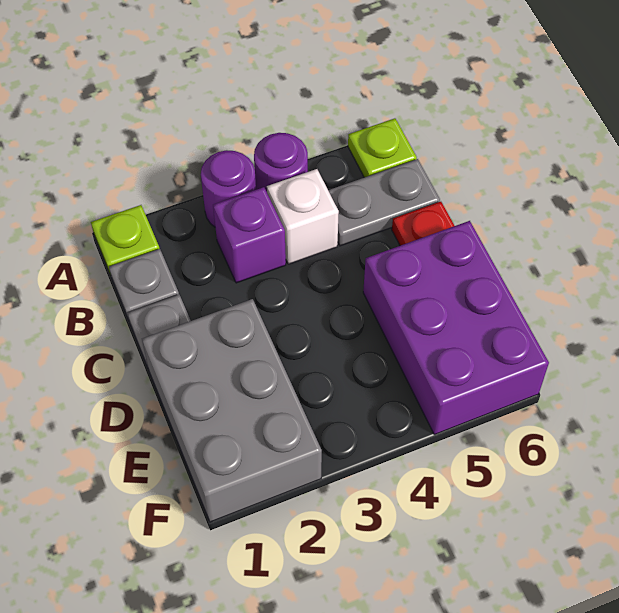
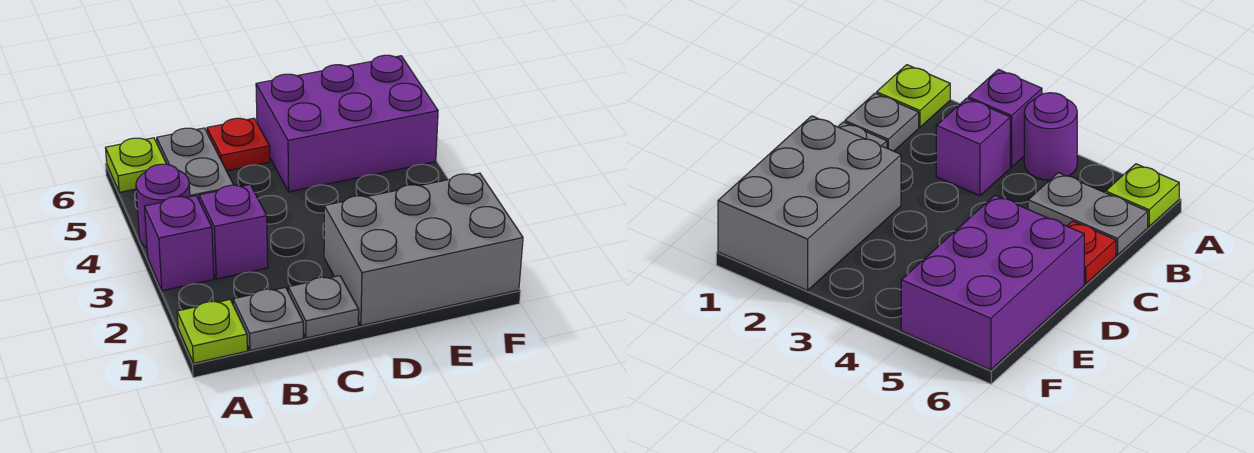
purple round brick A3 level 1 -> purple brick A3 level 1
white brick B4 level 1 -> none

